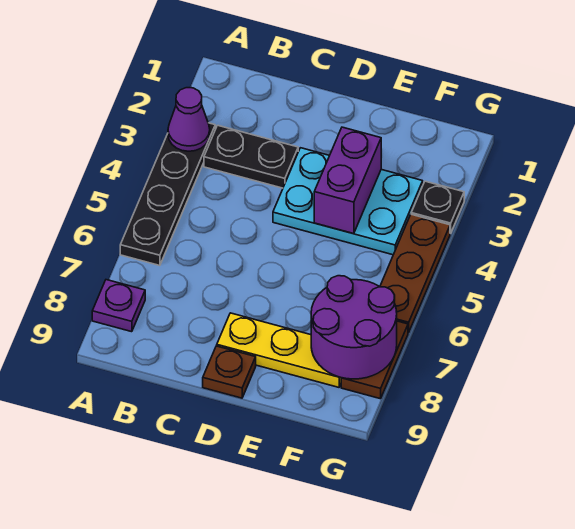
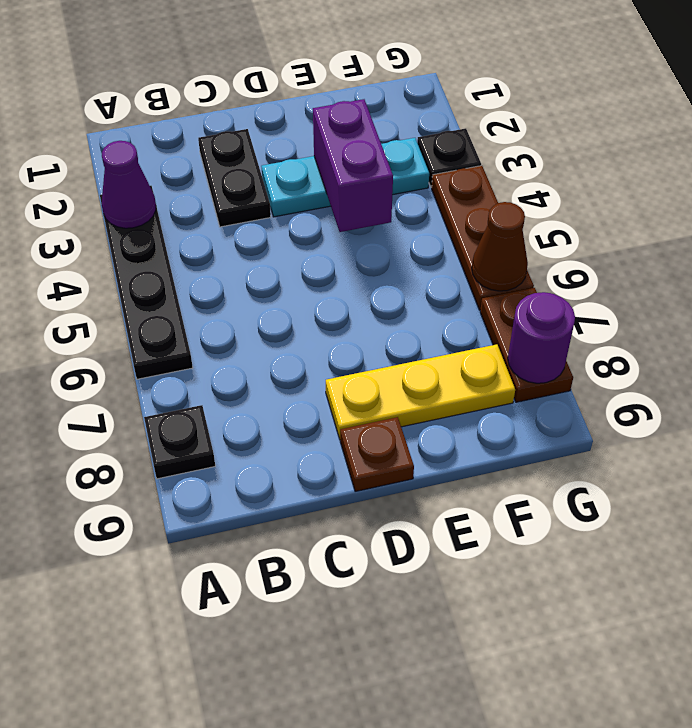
purple plate A8 level 1 -> black plate A8 level 1
black plate B3:C3 level 1 -> black plate C2:C3 level 1
cyan plate D3:F4 level 1 -> cyan plate D3:F3 level 1
purple round brick F7:G8 level 2 -> purple round brick G8 level 2
none -> brown cone G6 level 2

